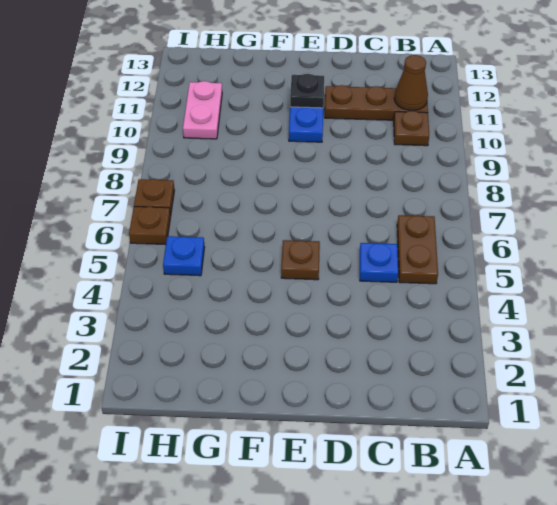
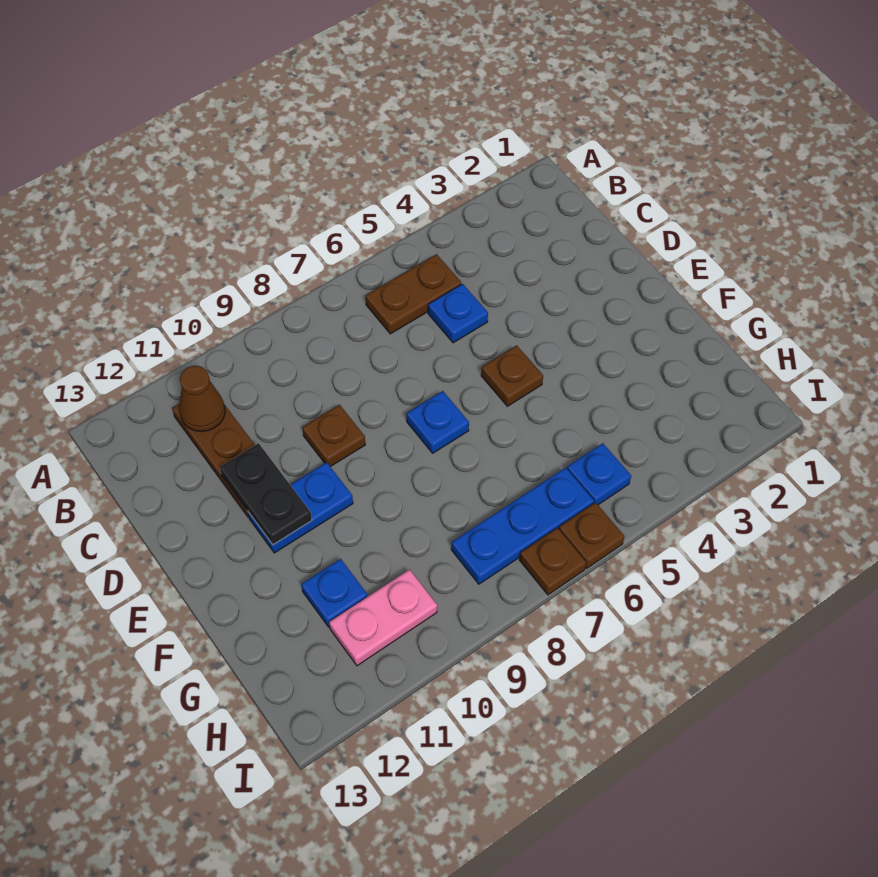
brown plate B10 level 1 -> brown plate D9 level 1
none -> blue plate E7 level 1
black plate E11 level 2 -> black plate D11:E11 level 2
none -> blue plate G11 level 1
none -> blue plate H6:H8 level 1

